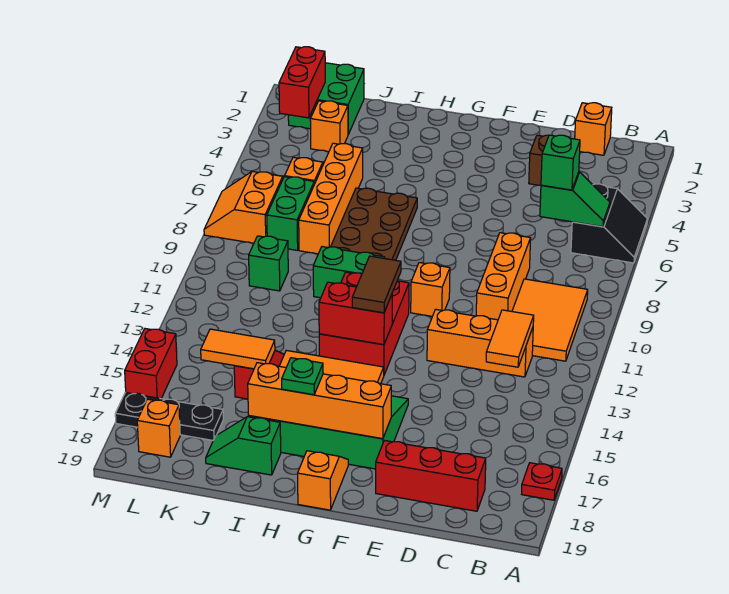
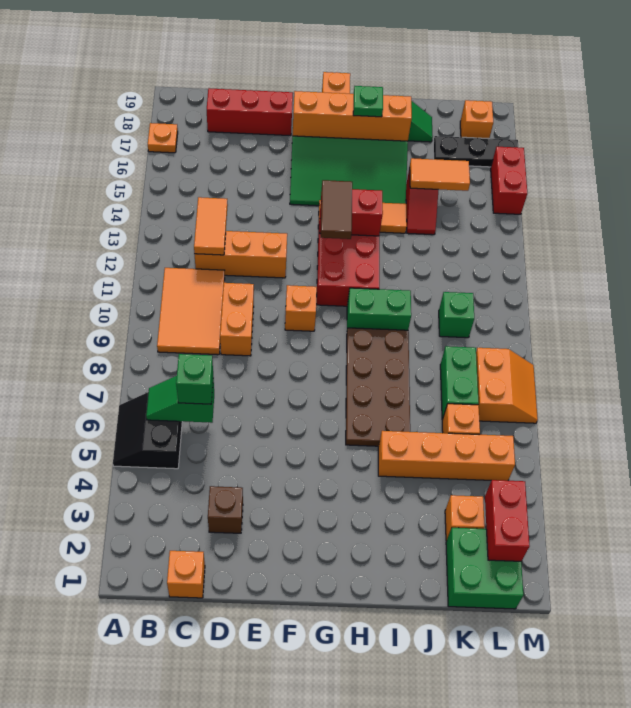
red plate A17 level 1 -> orange plate A17 level 1
orange brick D8:D10 level 1 -> orange brick D9:D10 level 1
orange brick J5:J8 level 1 -> orange brick I5:L5 level 1

